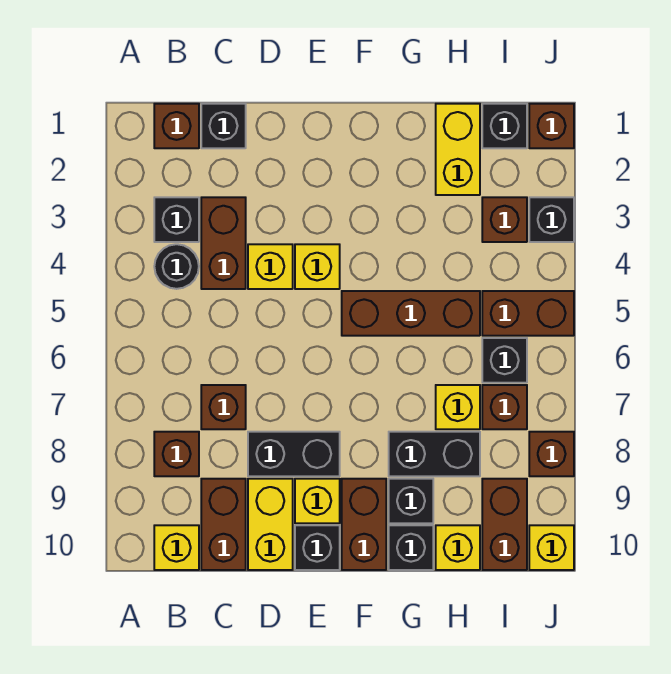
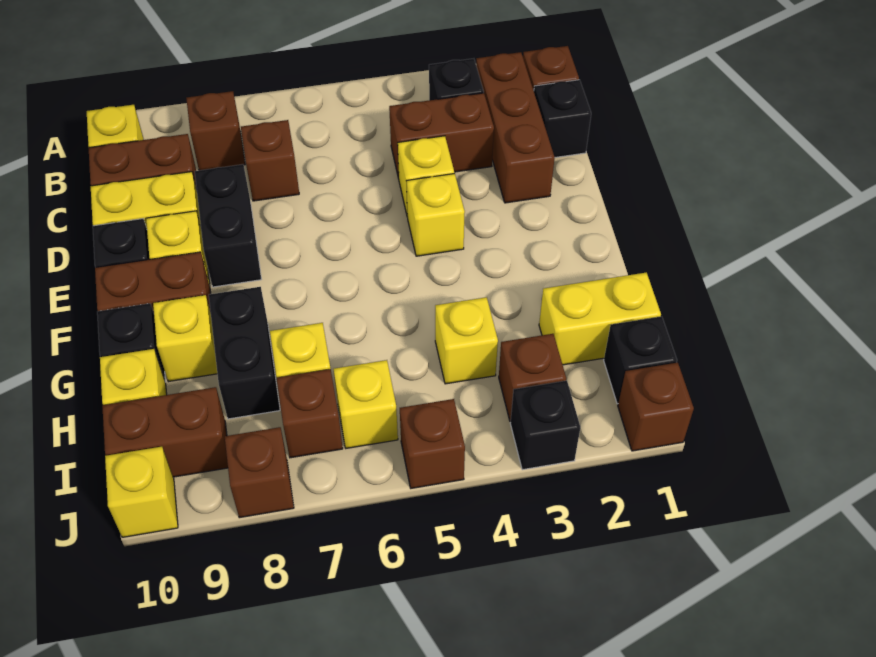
black round brick B4 level 1 -> none
brown brick F5:H5 level 1 -> brown brick B2:D2 level 1
black brick G9 level 1 -> yellow brick G9 level 1
none -> yellow brick H4 level 1
brown brick I5:J5 level 1 -> brown brick J5 level 1
black brick I6 level 1 -> yellow brick I6 level 1

